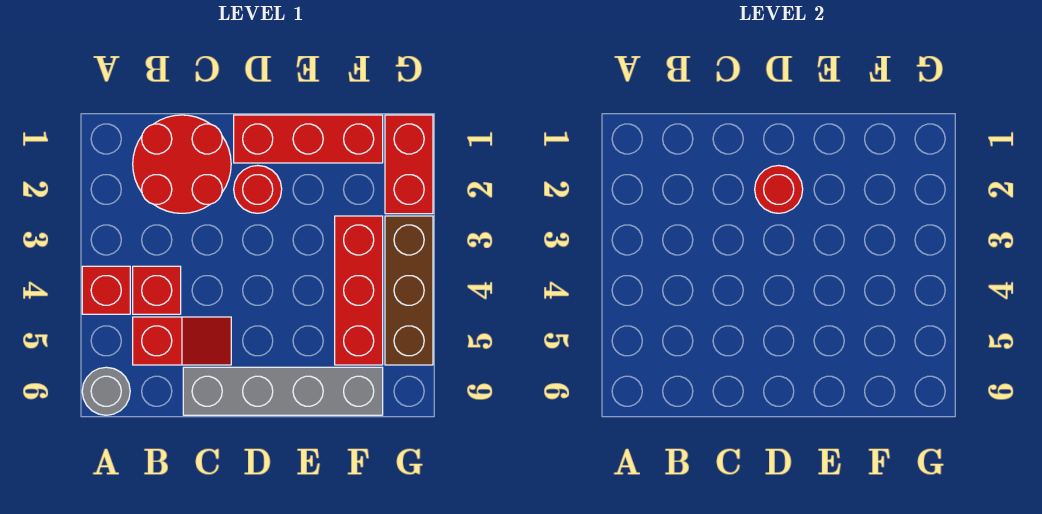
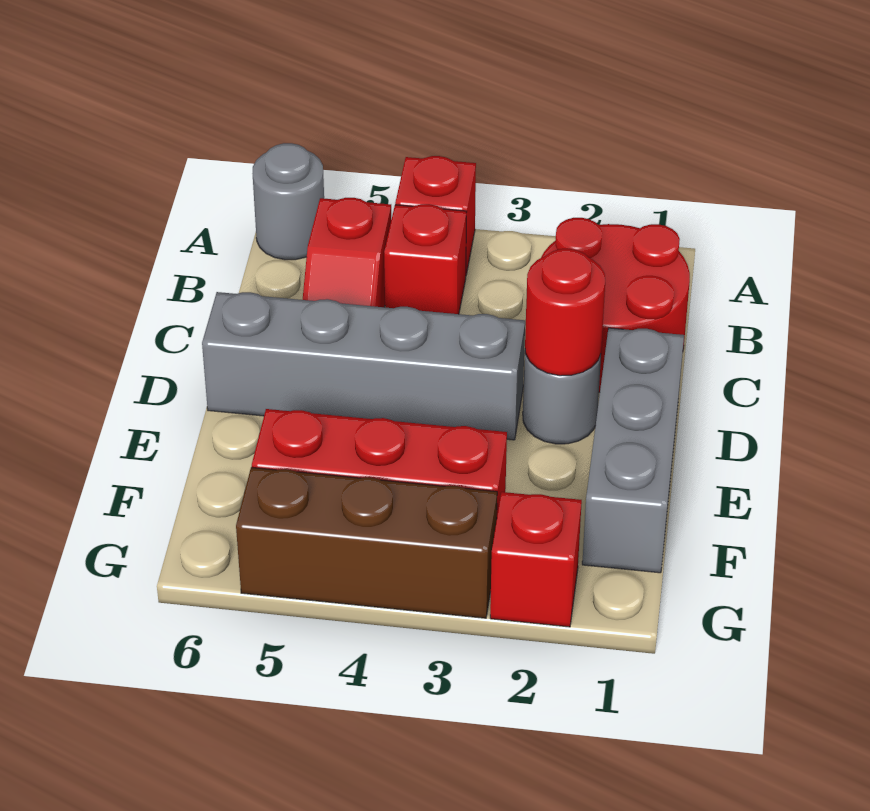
grey brick C6:F6 level 1 -> grey brick D3:D6 level 1
red brick D1:F1 level 1 -> grey brick D1:F1 level 1
red round brick D2 level 1 -> grey round brick D2 level 1
red brick G1:G2 level 1 -> red brick G2 level 1

